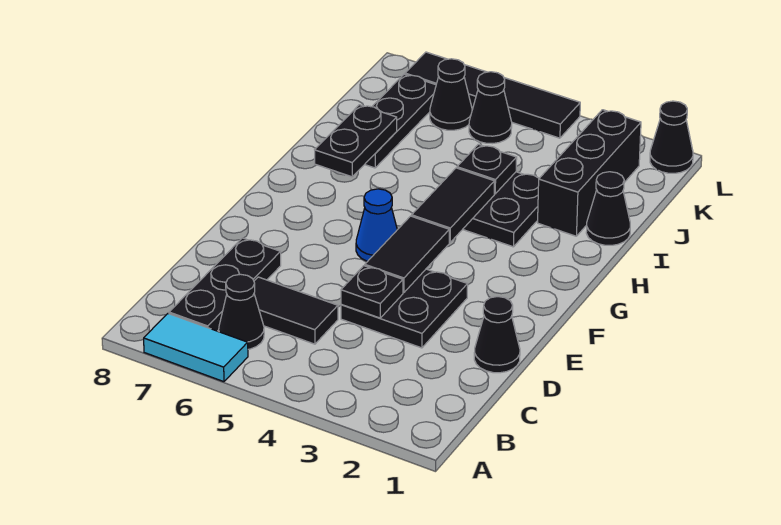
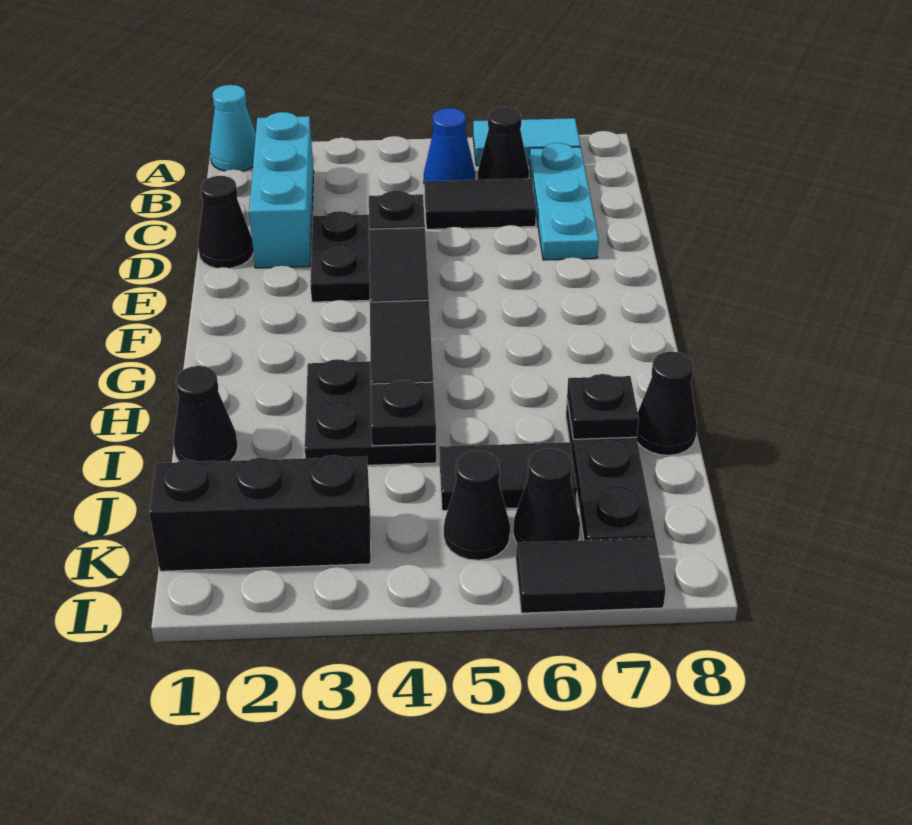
none -> cyan cone A1 level 1
none -> cyan brick B2:D2 level 1
black plate B7:D7 level 1 -> cyan plate B7:D7 level 1
blue cone F5 level 1 -> blue cone B5 level 1
black plate H7:I7 level 2 -> black plate I7 level 2
black brick I2:K2 level 1 -> black brick K1:K3 level 1
black cone L1 level 1 -> black cone I8 level 1
black tile L4:L5 level 1 -> black tile J5:J6 level 1

